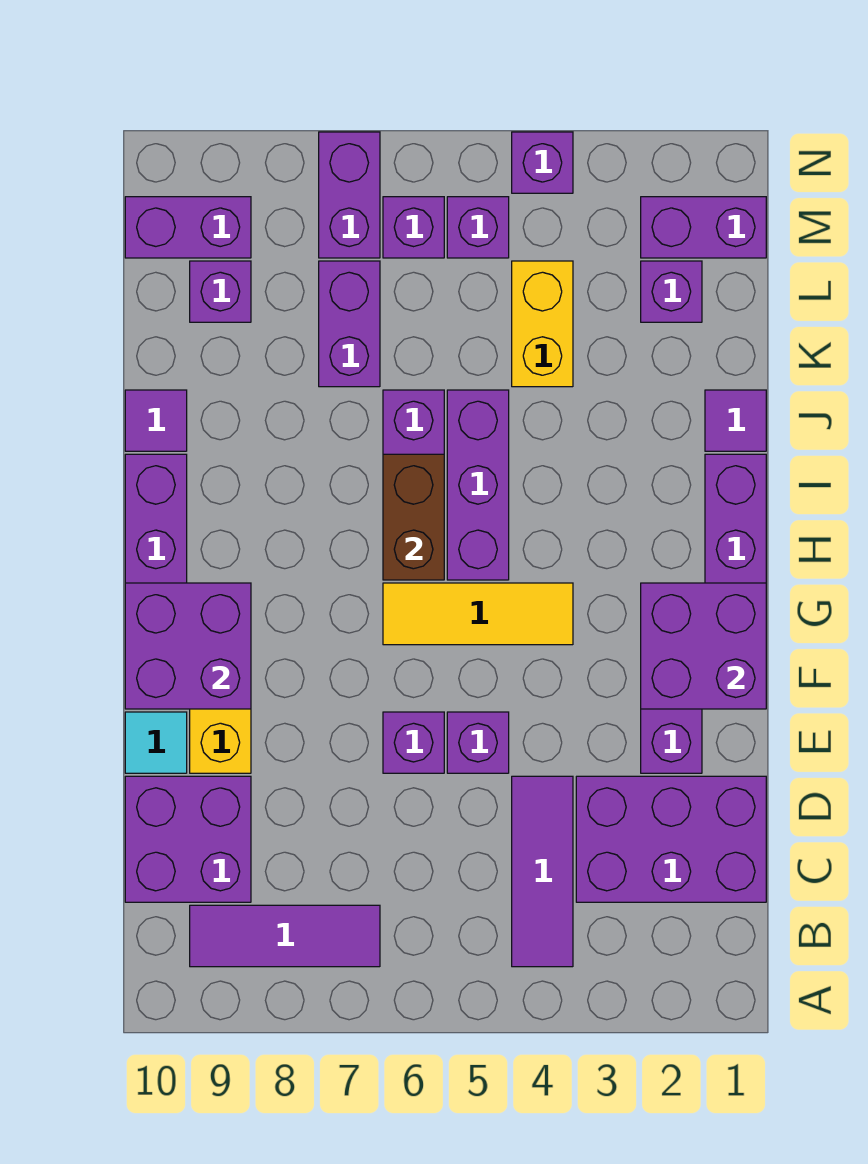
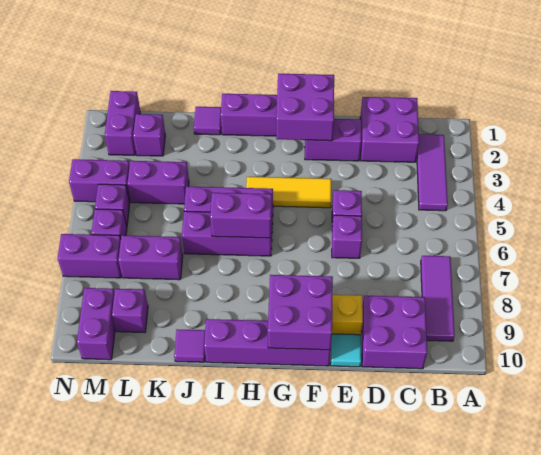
purple tile B4:D4 level 1 -> purple tile B2:B4 level 1
purple brick C1:D3 level 1 -> purple brick C1:D2 level 1
yellow tile G4:G6 level 1 -> yellow tile F4:H4 level 1
brown brick H6:I6 level 2 -> purple brick H6:I6 level 2
yellow brick K4:L4 level 1 -> purple brick K4:L4 level 1
purple brick N4 level 1 -> purple brick M4:N4 level 1

